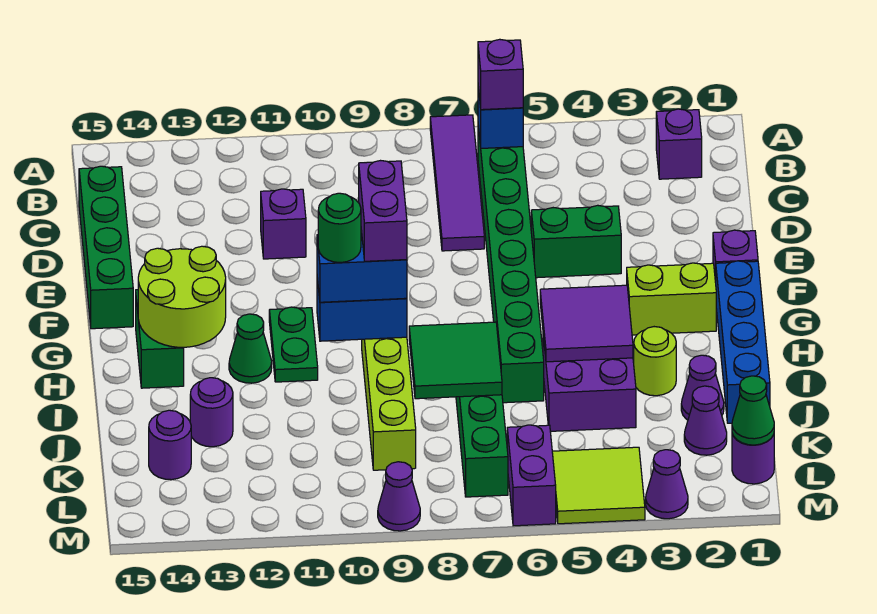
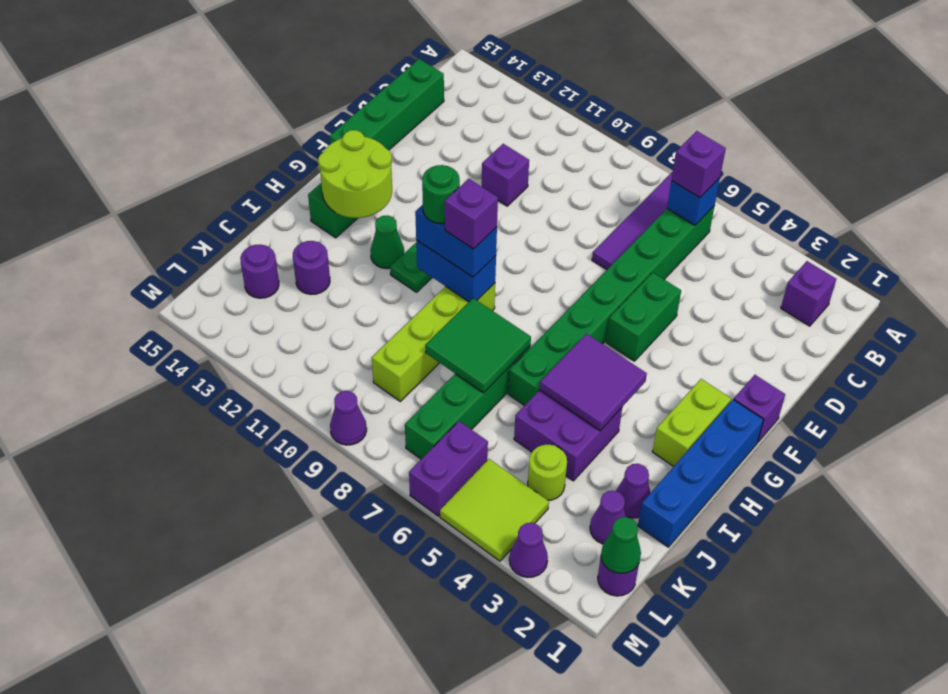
green brick E4:E5 level 1 -> green brick E5:F5 level 1
lime brick G2:G3 level 1 -> lime brick G2:H2 level 1
purple brick G9:H9 level 4 -> purple brick H9 level 4
lime round brick I3 level 1 -> lime round brick K4 level 1

